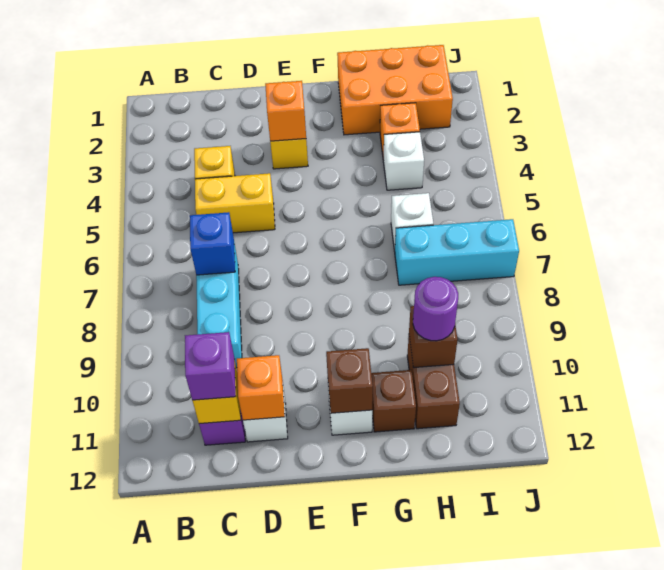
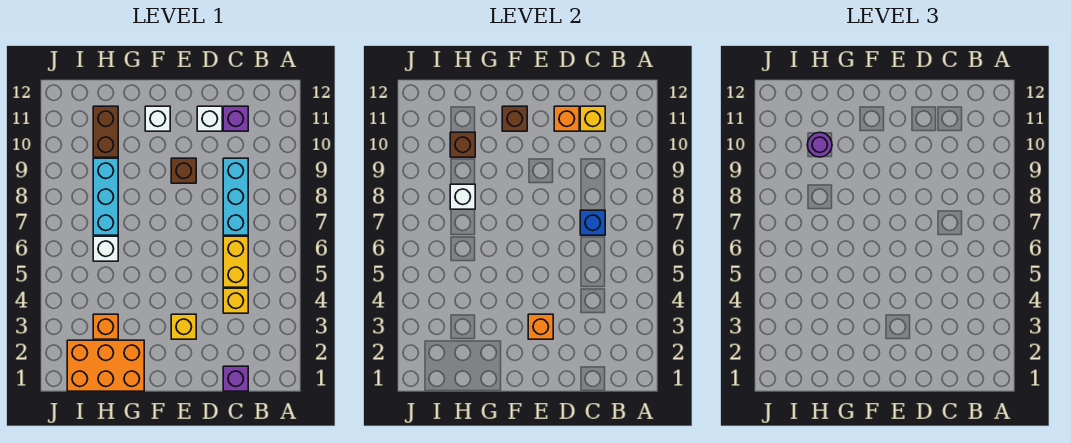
yellow brick C5:D5 level 1 -> yellow brick C5:C6 level 1
purple brick C11 level 3 -> purple brick C1 level 1
brown brick G11 level 1 -> brown brick E9 level 1
white brick H4 level 1 -> white brick H8 level 2
cyan brick H7:J7 level 1 -> cyan brick H7:H9 level 1

